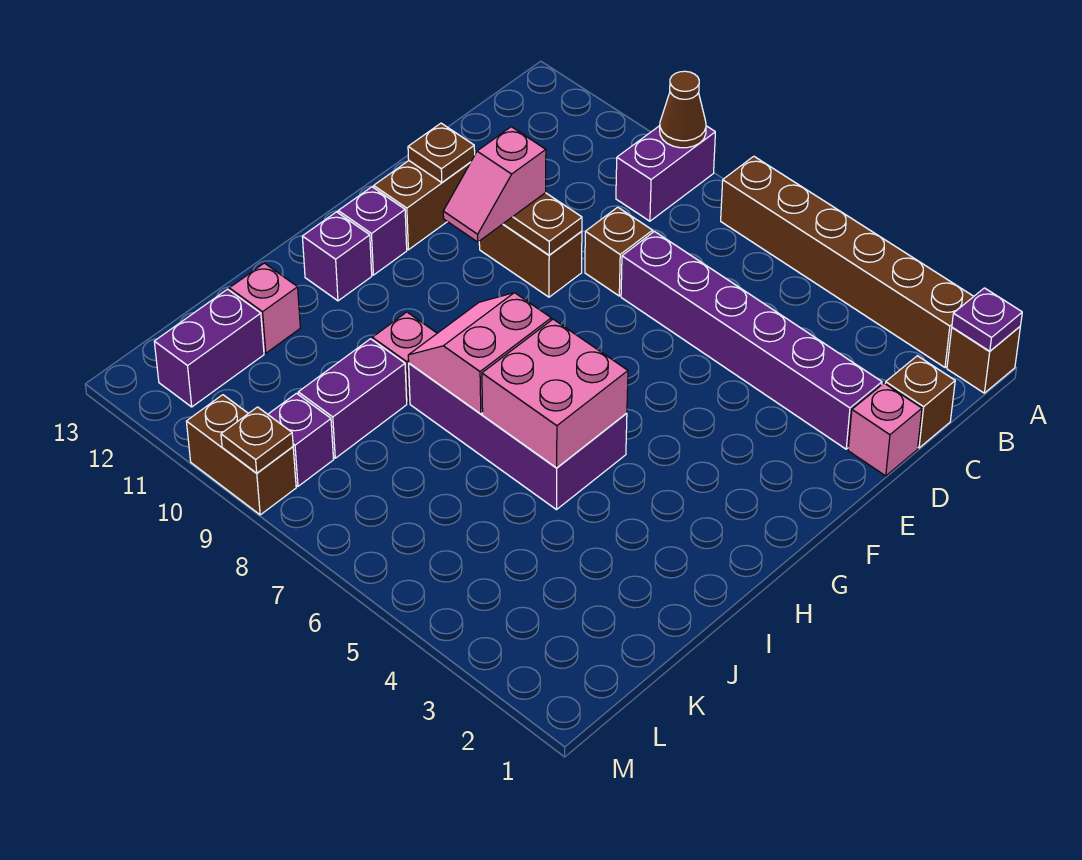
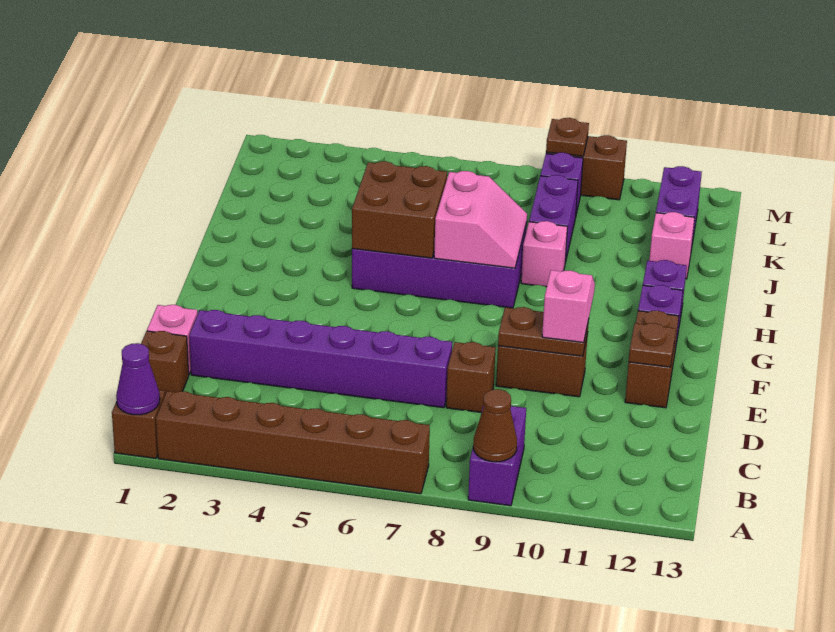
purple plate A1 level 2 -> purple cone A1 level 2
pink brick H5:I6 level 2 -> brown brick H5:I6 level 2

